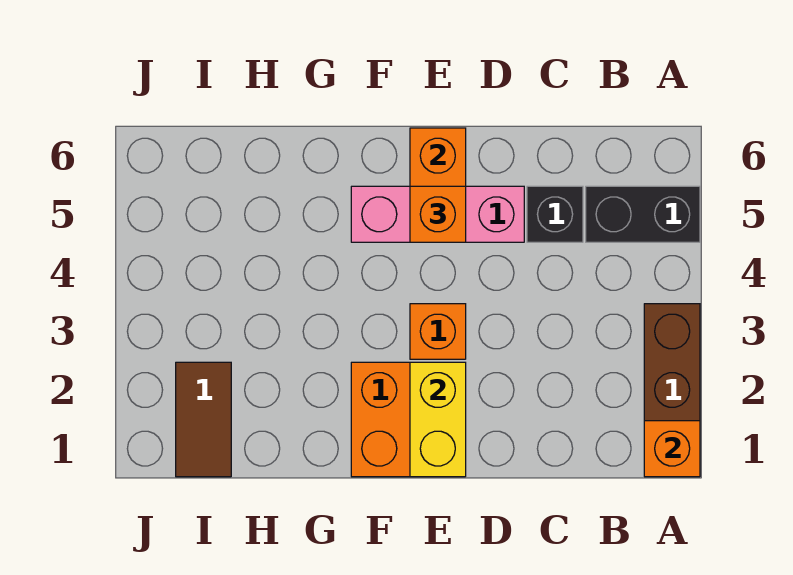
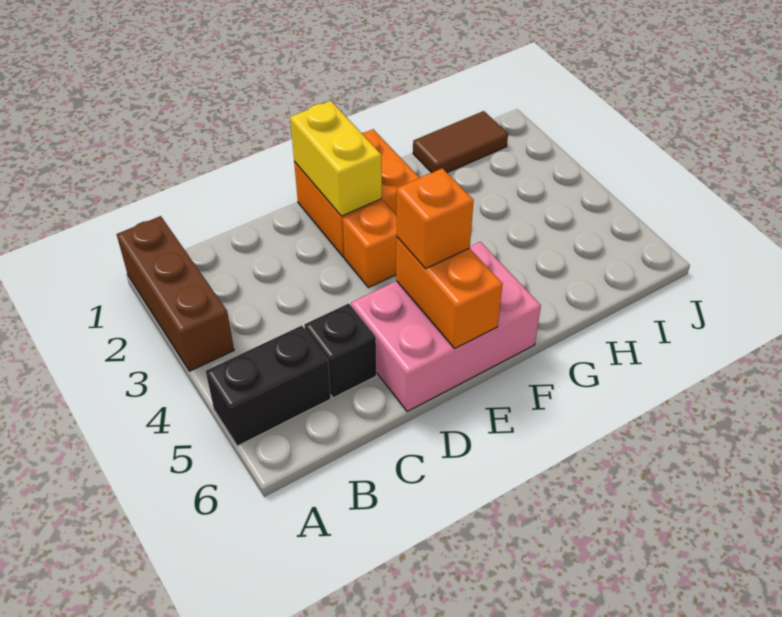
orange brick A1 level 2 -> none
pink brick D5:F5 level 1 -> pink brick D5:F6 level 1
brown tile I1:I2 level 1 -> brown tile H1:I1 level 1

